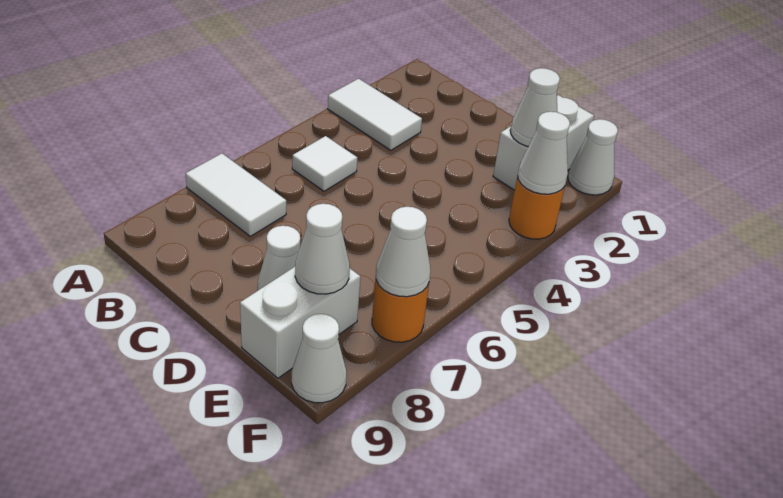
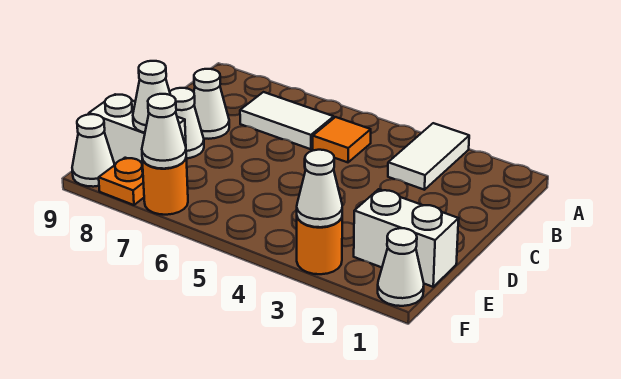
white tile A7:B7 level 1 -> white tile B6:B7 level 1
white tile B5 level 1 -> orange tile B5 level 1
white cone E2 level 2 -> white cone C8 level 1
none -> orange plate F8 level 1

